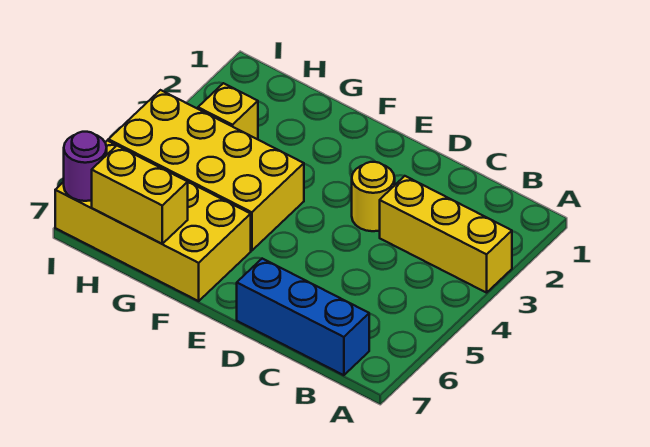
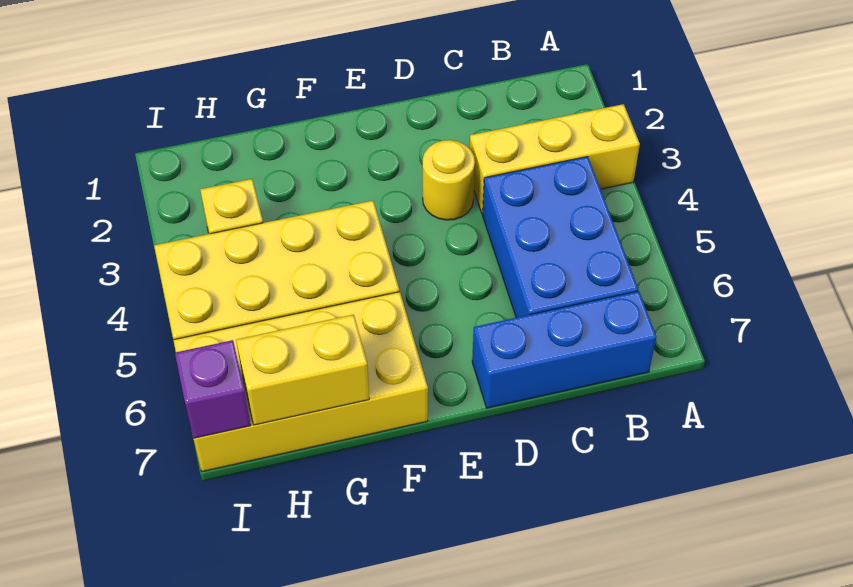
none -> blue brick B4:C6 level 1
purple round brick I7 level 2 -> purple brick I7 level 2

